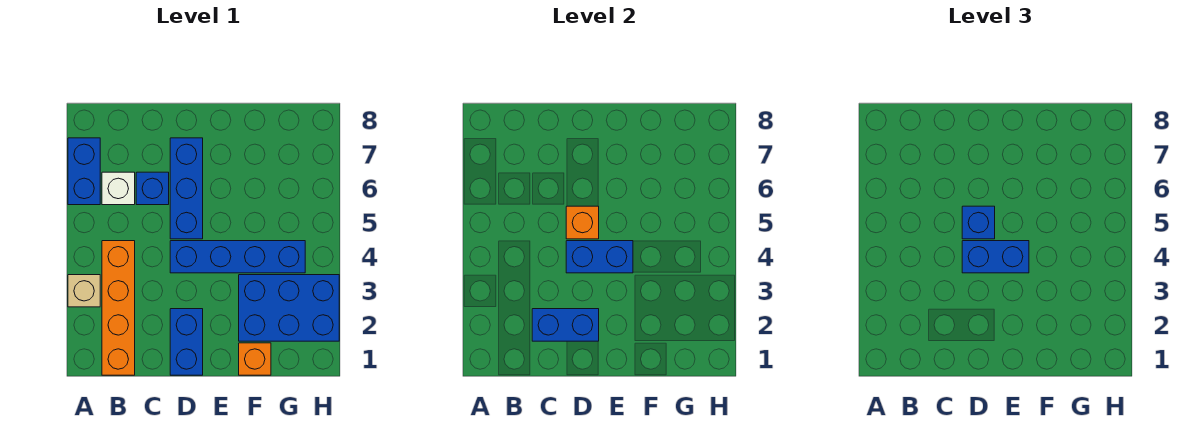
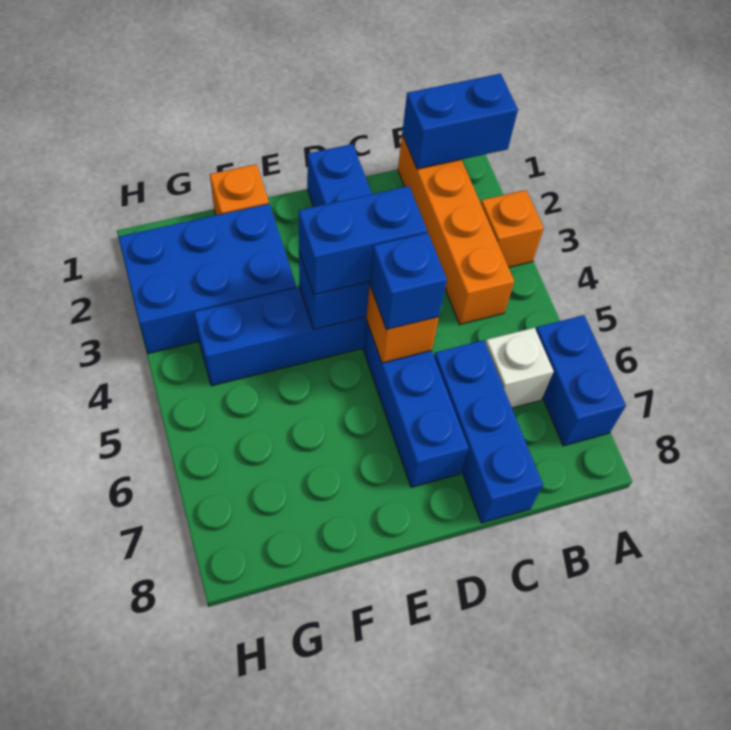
tan brick A3 level 1 -> orange brick A3 level 1
blue brick C2:D2 level 2 -> blue brick A1:B1 level 2
blue brick C6 level 1 -> blue brick C6:C8 level 1

